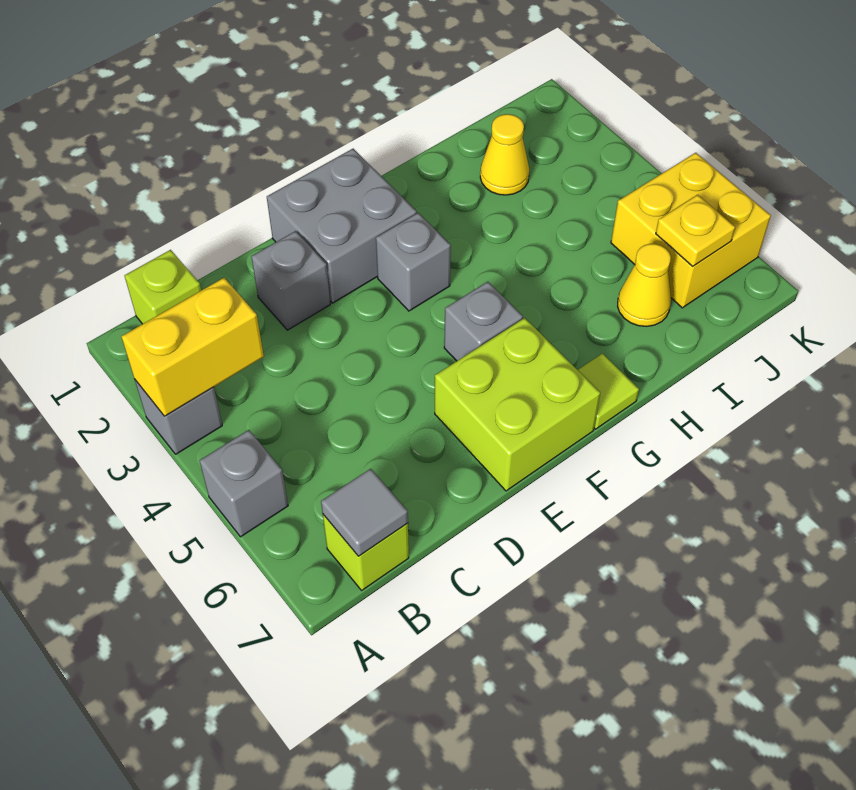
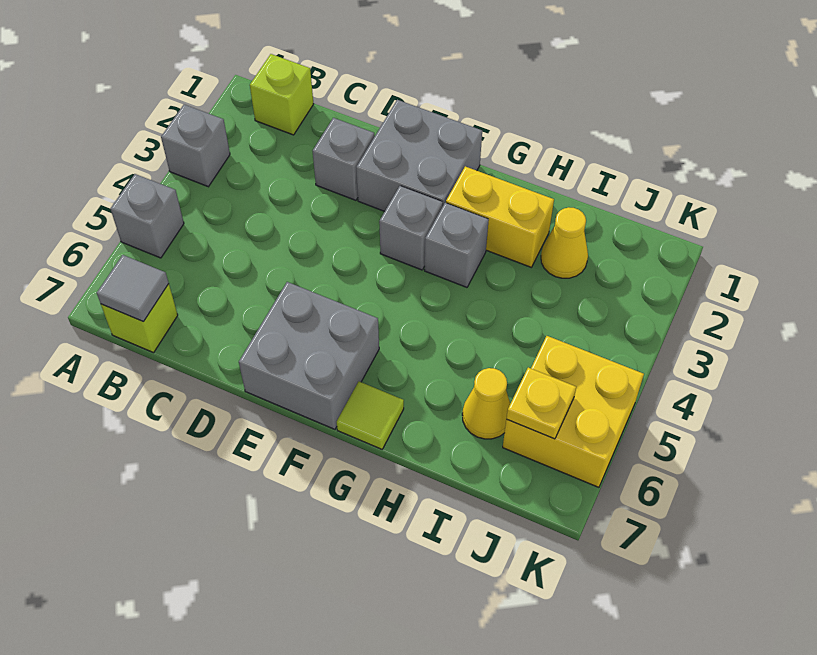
yellow brick A3:B3 level 2 -> yellow brick G2:H2 level 1
lime brick E6:F7 level 1 -> grey brick E6:F7 level 1
grey brick F5 level 1 -> grey brick G3 level 1

